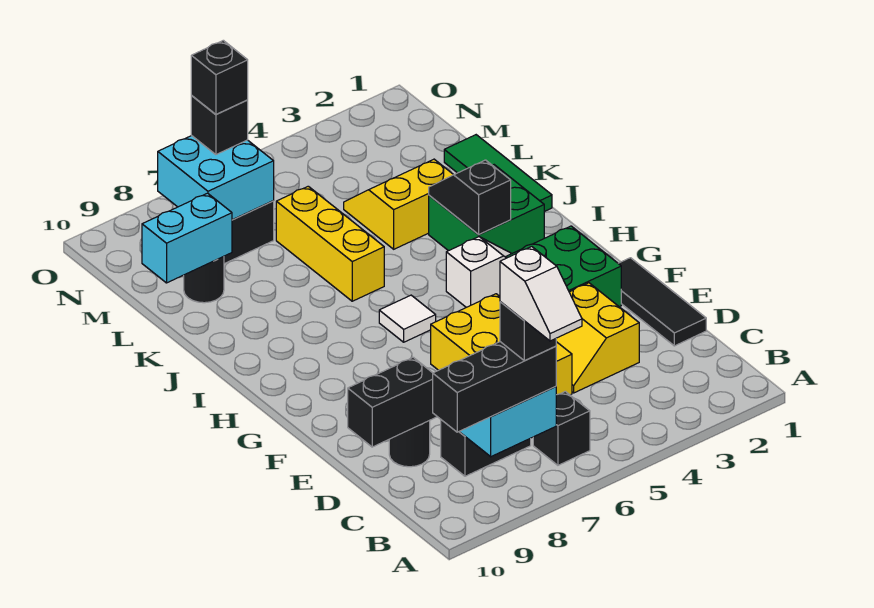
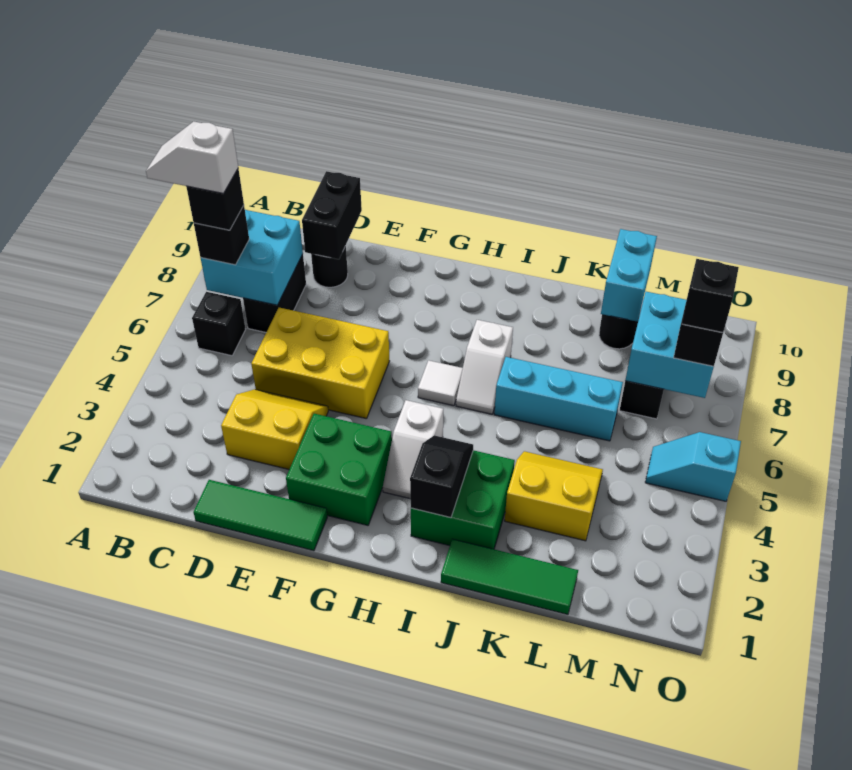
black brick B7:B9 level 3 -> black brick B7 level 3
black tile D1:F1 level 1 -> green tile D1:F1 level 1
black slope I3:J3 level 2 top I -> black slope I2:I3 level 2 top 2
none -> white slope I6:I7 level 1 top 7
yellow brick J6:L6 level 1 -> cyan brick J6:L6 level 1
yellow slope K3:L4 level 1 top K -> yellow slope K3:L4 level 1 top 3
none -> cyan slope N5:O5 level 1 top O

